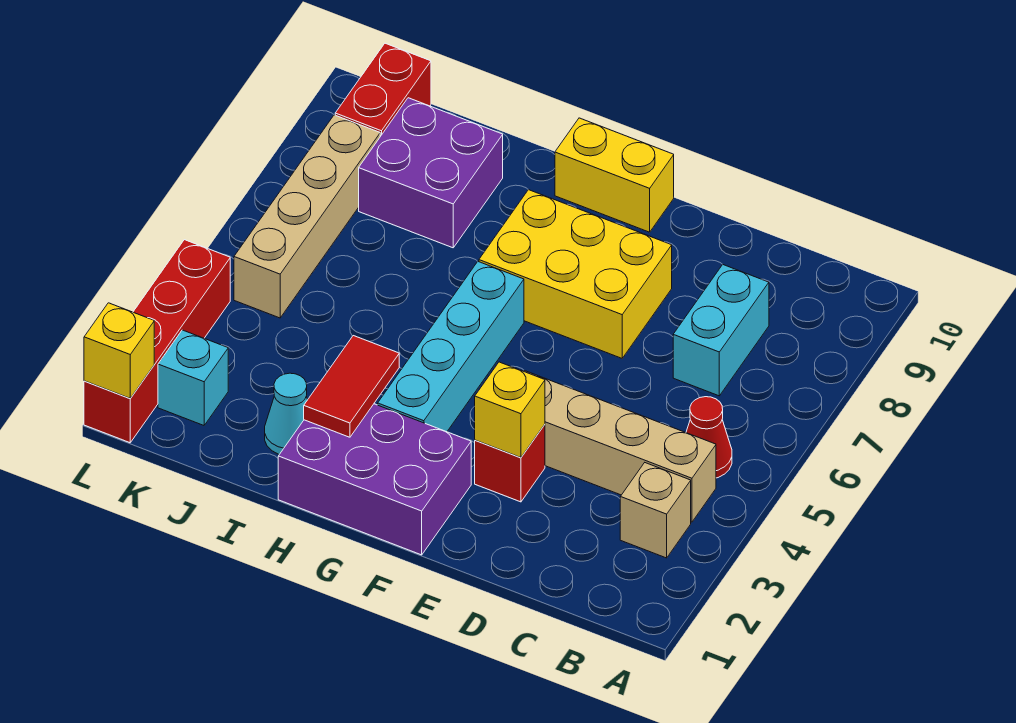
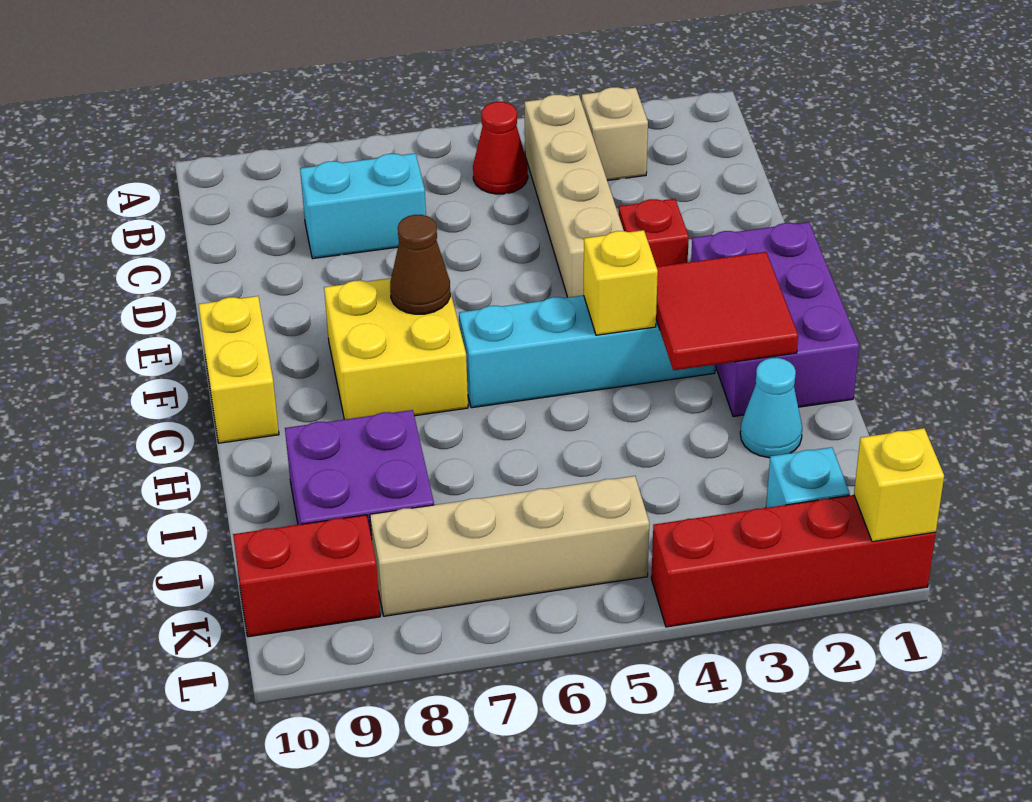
yellow brick E3 level 2 -> yellow brick G4 level 2
yellow brick E7:G8 level 1 -> yellow brick F7:G8 level 1
none -> brown cone F7 level 2
red tile H2:H3 level 2 -> red tile G2:H3 level 2

